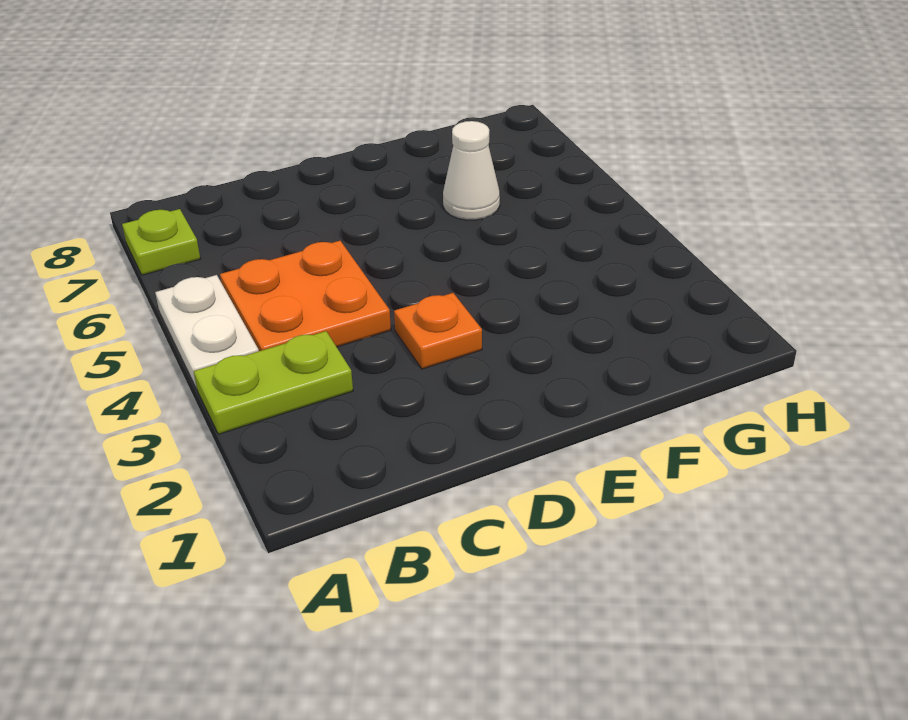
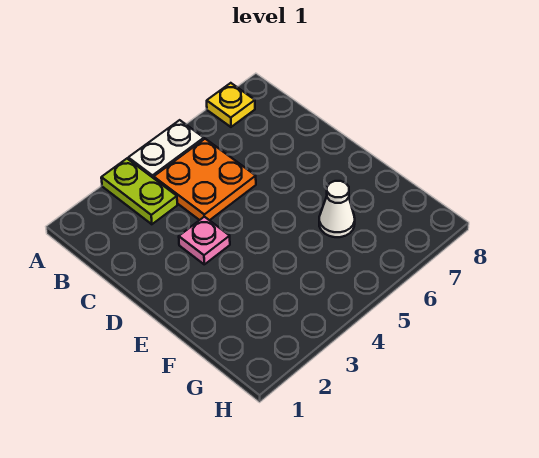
lime plate A7 level 1 -> yellow plate A7 level 1
orange plate D3 level 1 -> pink plate D3 level 1

